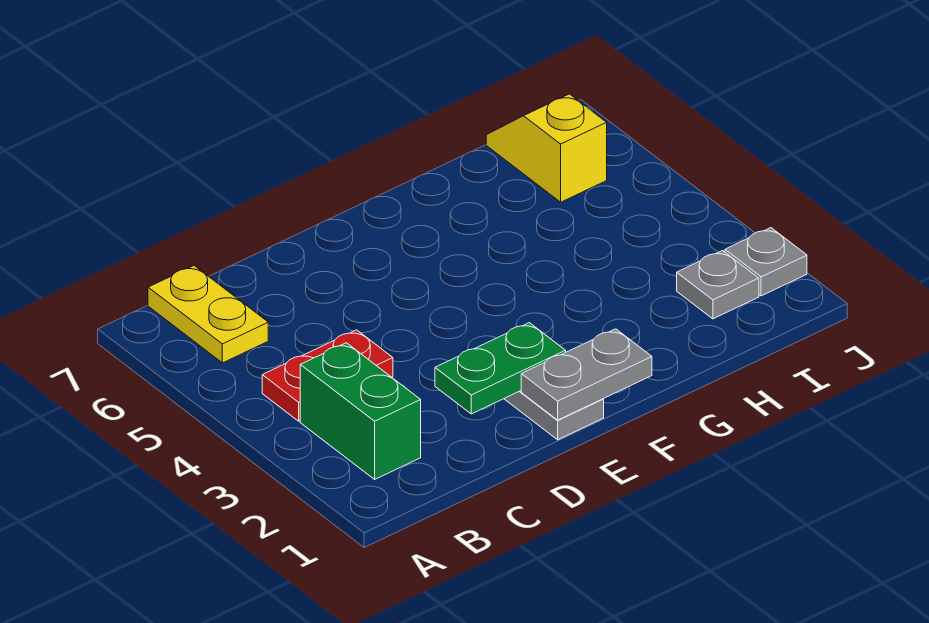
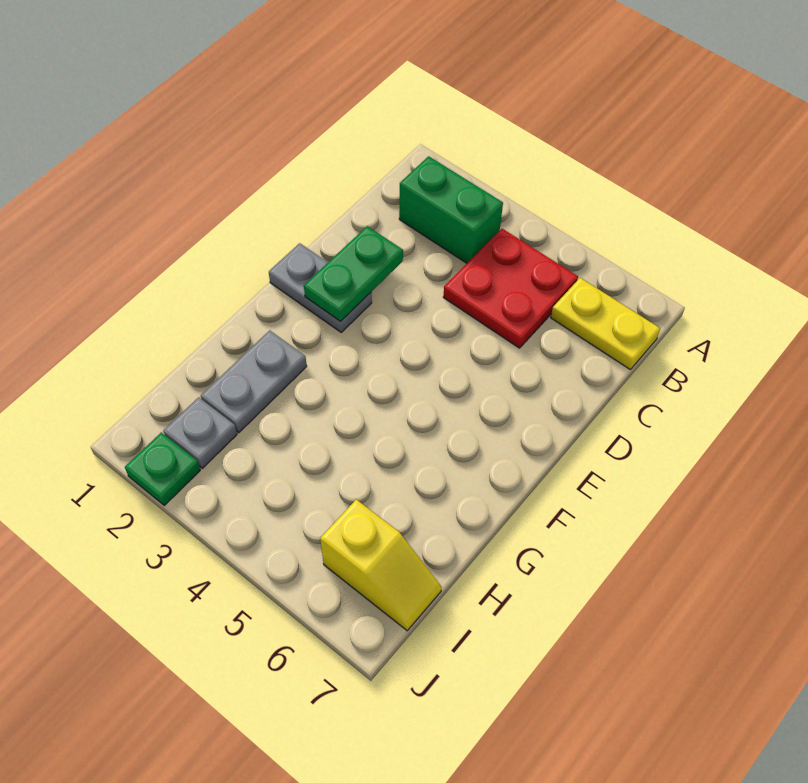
red plate B4:C4 level 1 -> red plate B4:C5 level 1
grey plate E1:F1 level 2 -> grey plate G2:H2 level 1
grey plate J2 level 1 -> green plate J2 level 1

